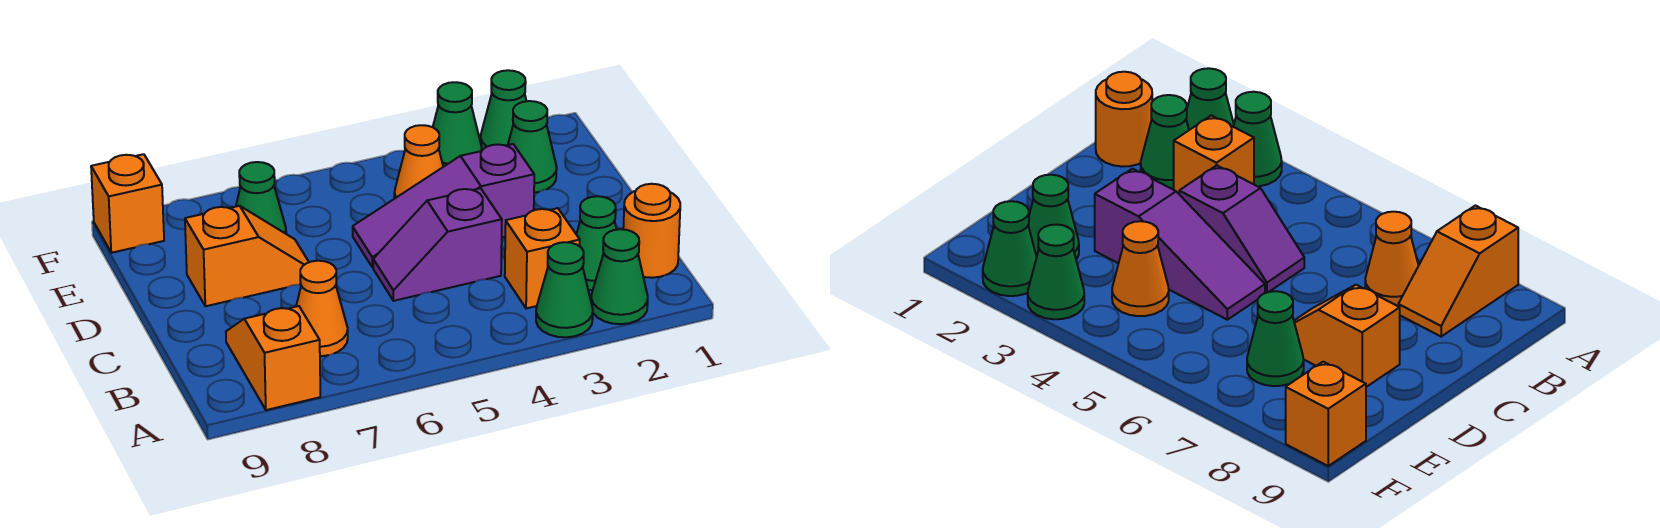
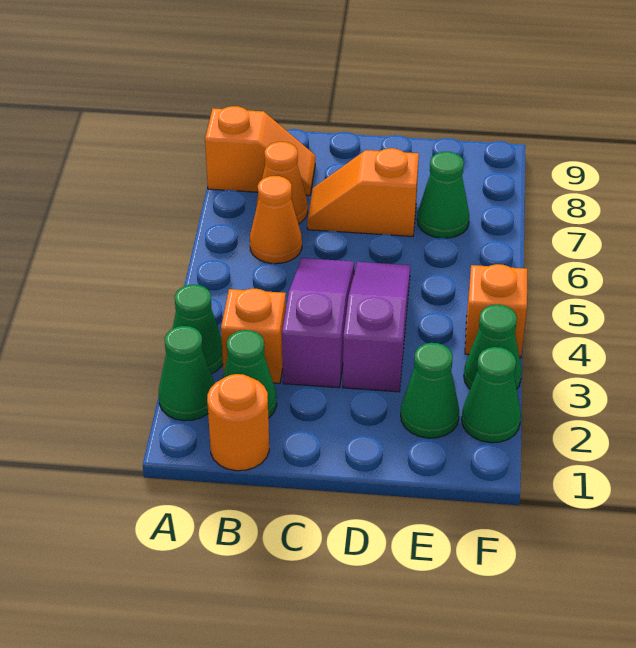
purple slope C4:C5 level 1 top 4 -> purple slope C3:C5 level 1 top 3
orange slope D7:D8 level 1 top 8 -> orange slope C7:D7 level 1 top D
orange cone E4 level 1 -> orange cone B6 level 1
orange brick F9 level 1 -> orange brick F4 level 1

